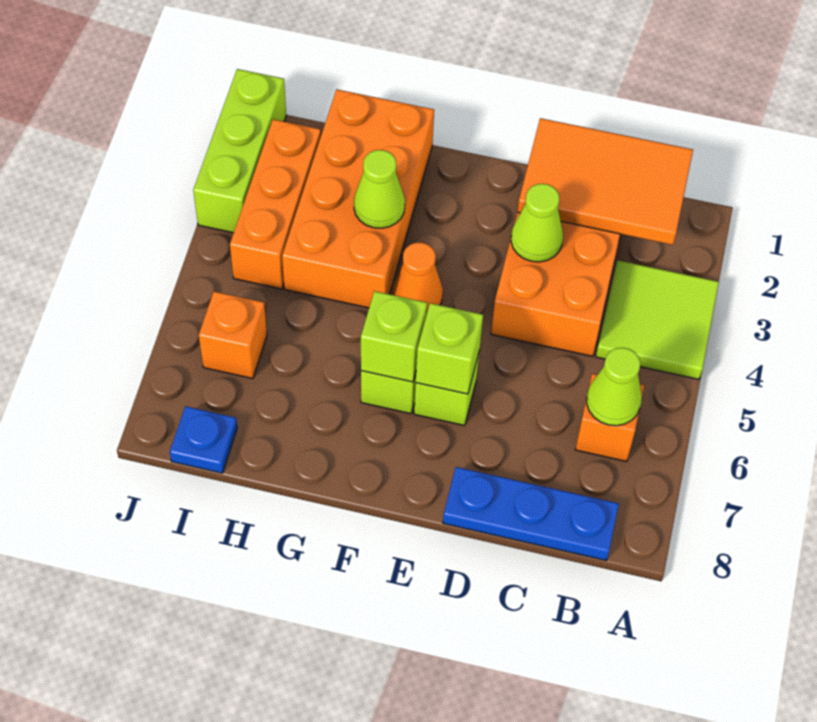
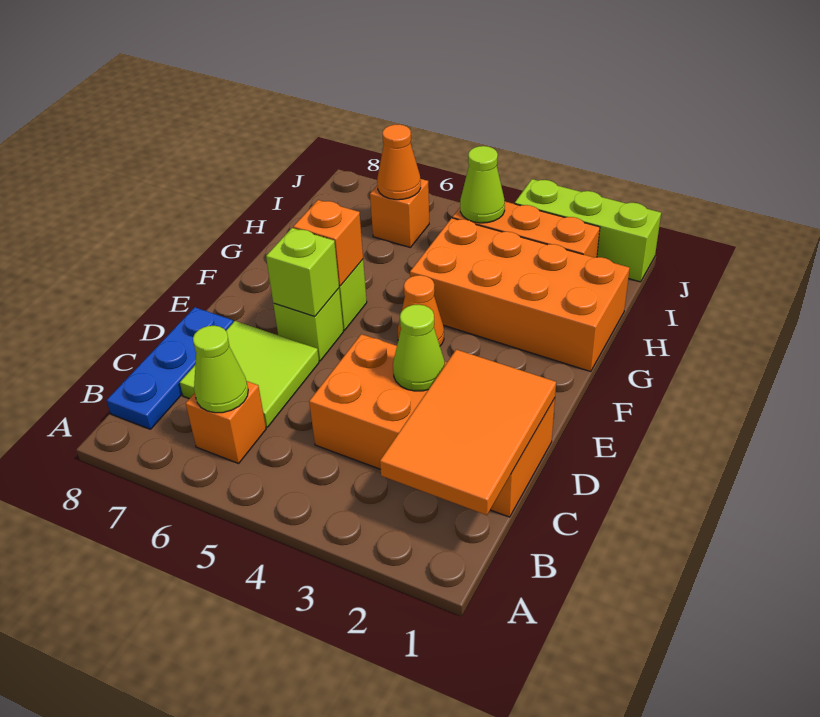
lime tile A3:B4 level 1 -> lime tile C6:D7 level 1
lime brick F6 level 2 -> orange brick F6 level 2
lime cone G3 level 2 -> lime cone I4 level 2
none -> orange cone I6 level 2
blue plate I8 level 1 -> none

